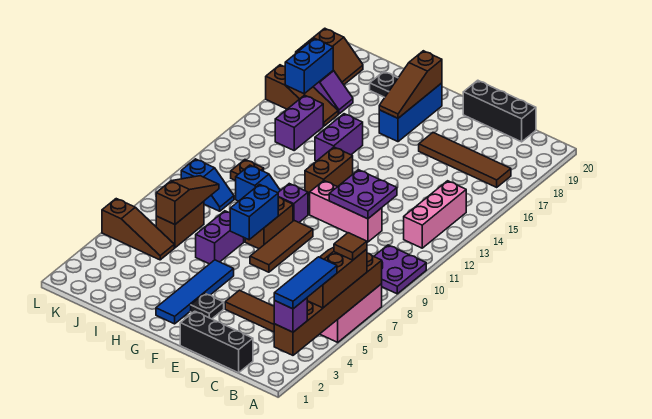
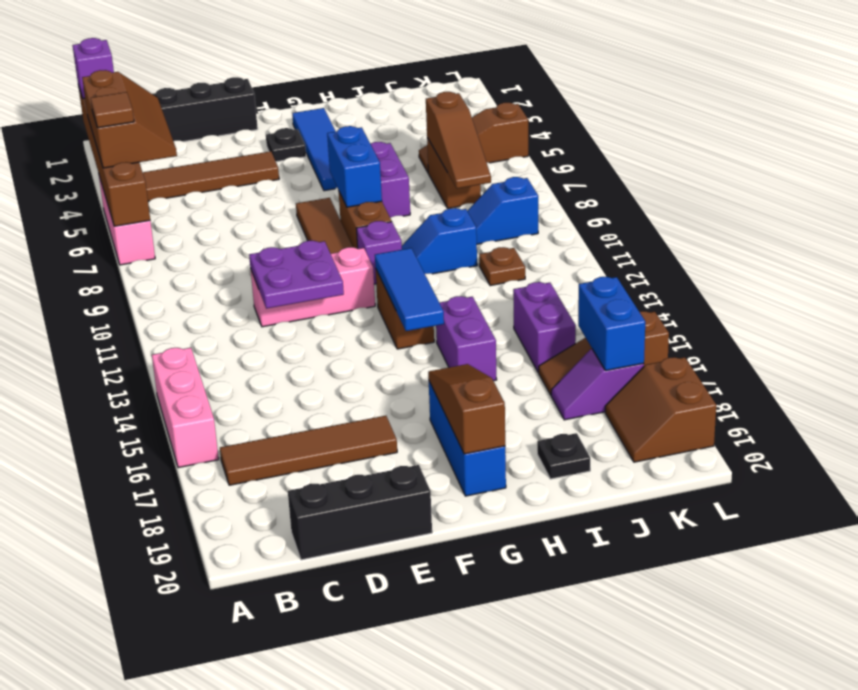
blue tile A2:A4 level 4 -> blue tile G12:G14 level 2
purple plate A9:B10 level 1 -> none
pink brick B12:B14 level 1 -> pink brick A14:A16 level 1

